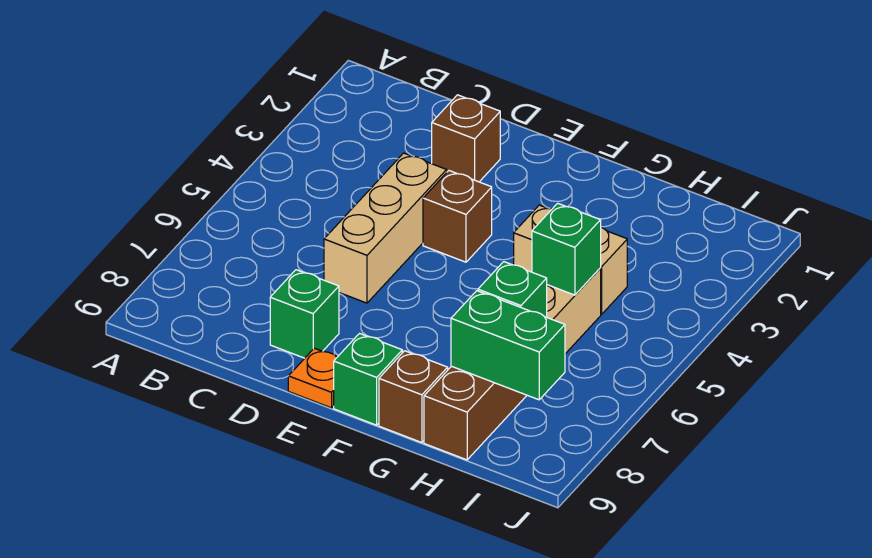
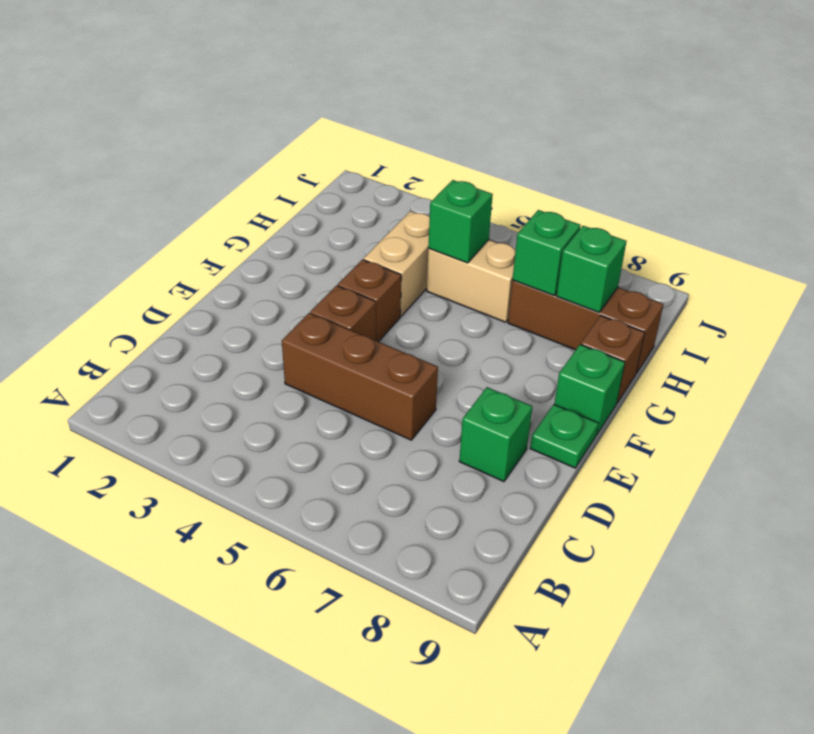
brown brick D2 level 1 -> brown brick F4 level 1
tan brick D4:D6 level 1 -> brown brick D4:D6 level 1
orange plate E9 level 1 -> green plate E9 level 1
green brick H8:I8 level 2 -> green brick H8 level 2

